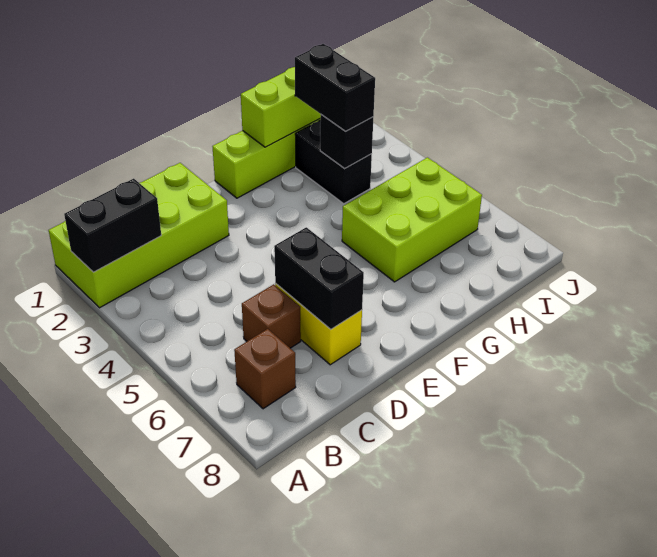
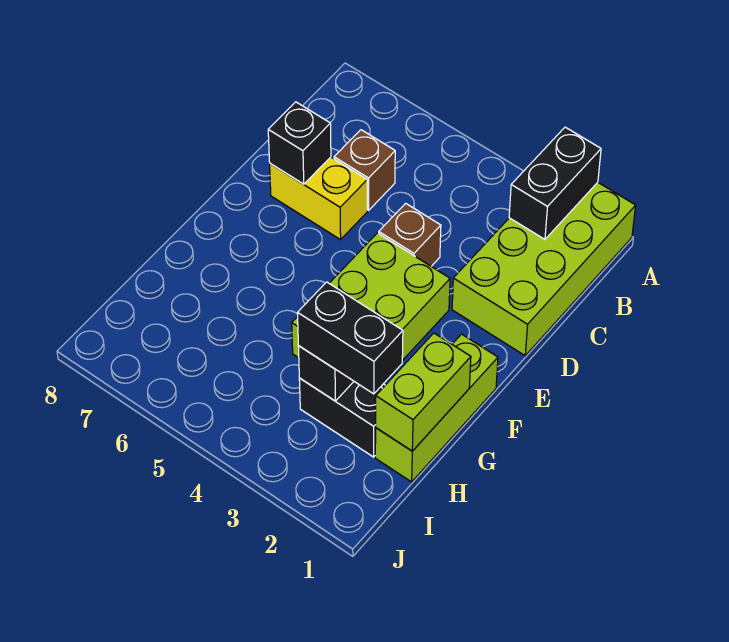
brown brick B7 level 1 -> brown brick D4 level 1
black brick D6:D7 level 2 -> black brick D7 level 2
lime brick G5:I6 level 1 -> lime brick E3:G4 level 1

